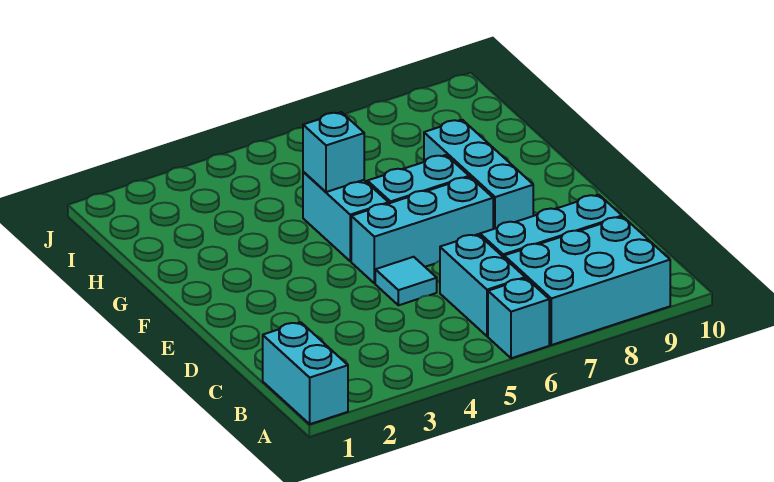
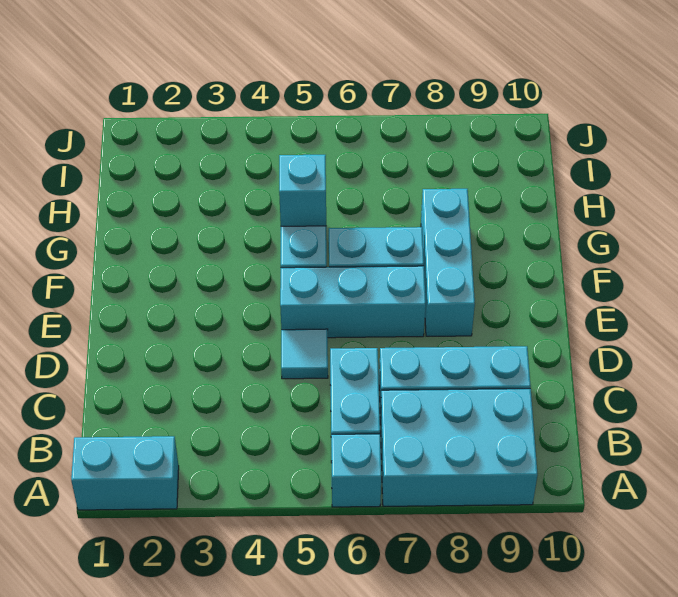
cyan brick A1:B1 level 1 -> cyan brick A1:A2 level 1

